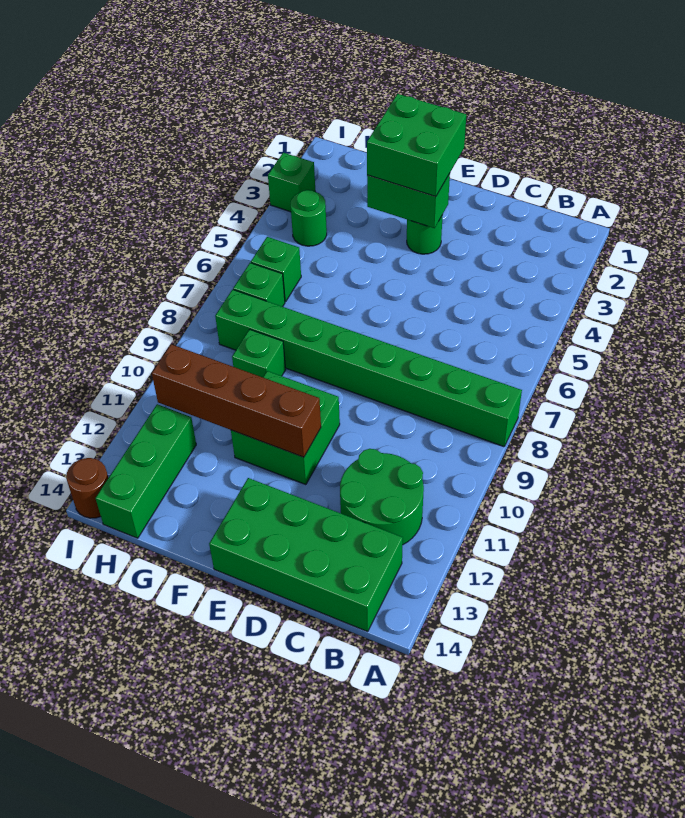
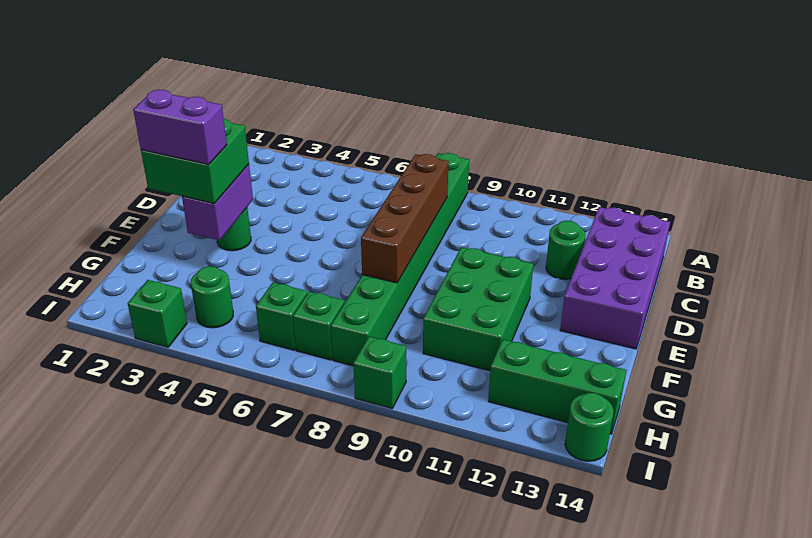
green round brick B11:C12 level 1 -> green round brick C12 level 1
green brick B13:E14 level 1 -> purple brick B13:E14 level 1
green brick E3:F3 level 2 -> purple brick E3:F3 level 2
green brick E10:F11 level 1 -> green brick E10:G11 level 1
brown brick E11:H11 level 2 -> brown brick C8:F8 level 2
none -> purple brick F2:F3 level 4
green brick G9 level 1 -> green brick I9 level 1
brown round brick I14 level 1 -> green round brick I14 level 1

